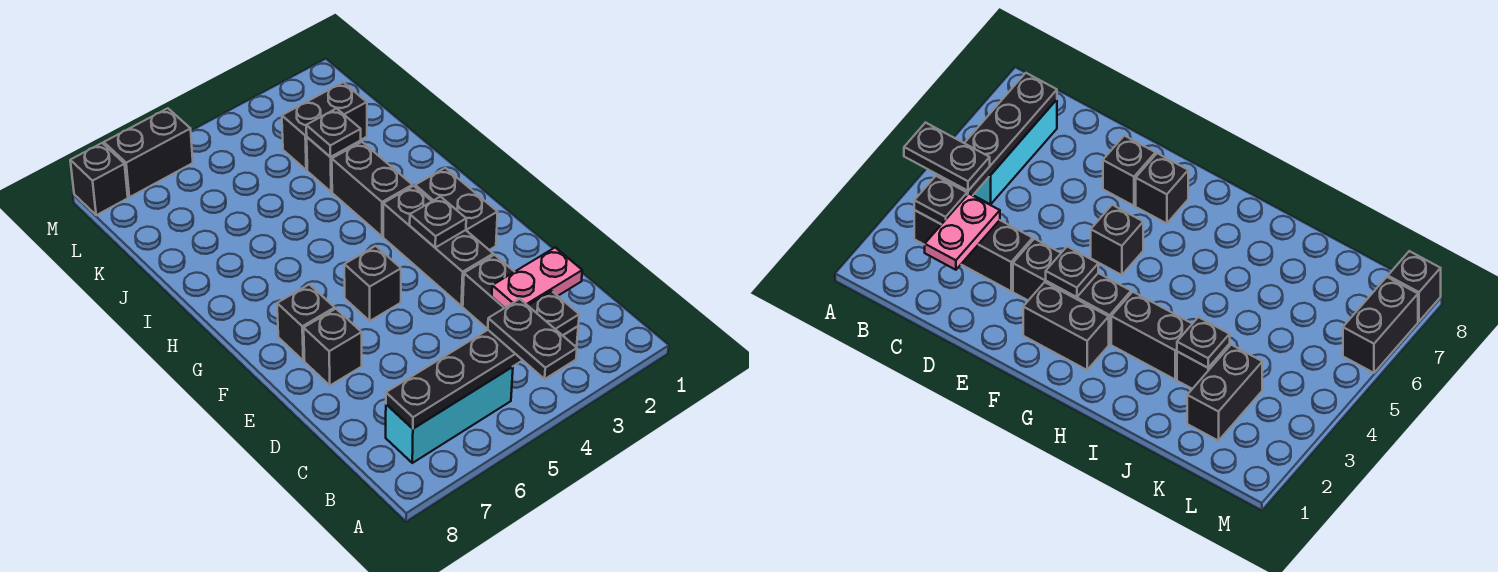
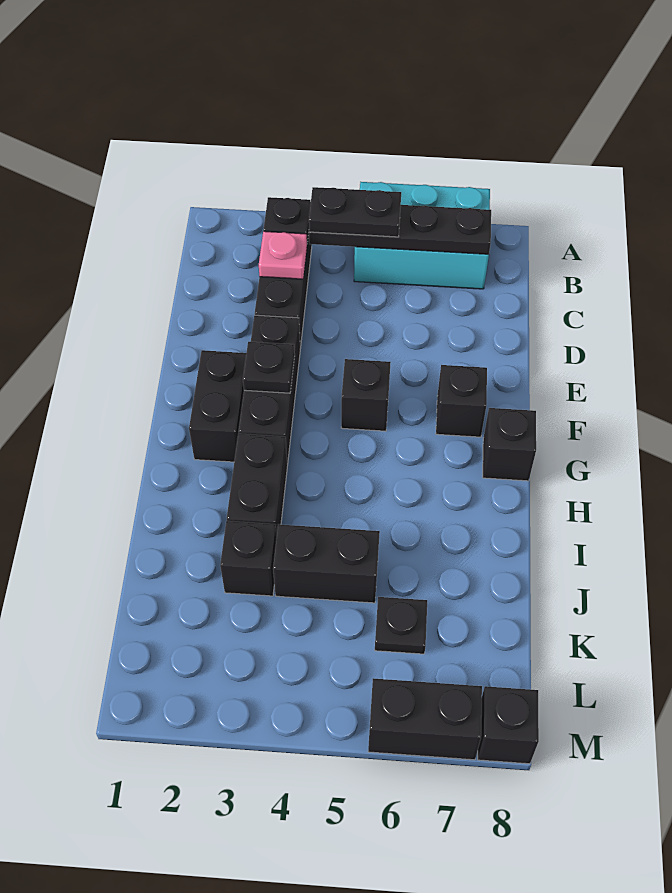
black plate A4:B4 level 3 -> black plate B4:B5 level 3
cyan brick B5:B7 level 1 -> cyan brick A5:B7 level 1
pink plate C2:C3 level 2 -> pink plate C3 level 2
black brick E7 level 1 -> black brick G8 level 1
black plate J3 level 2 -> black plate K6 level 1
black brick K2:K3 level 1 -> black brick J4:J5 level 1

